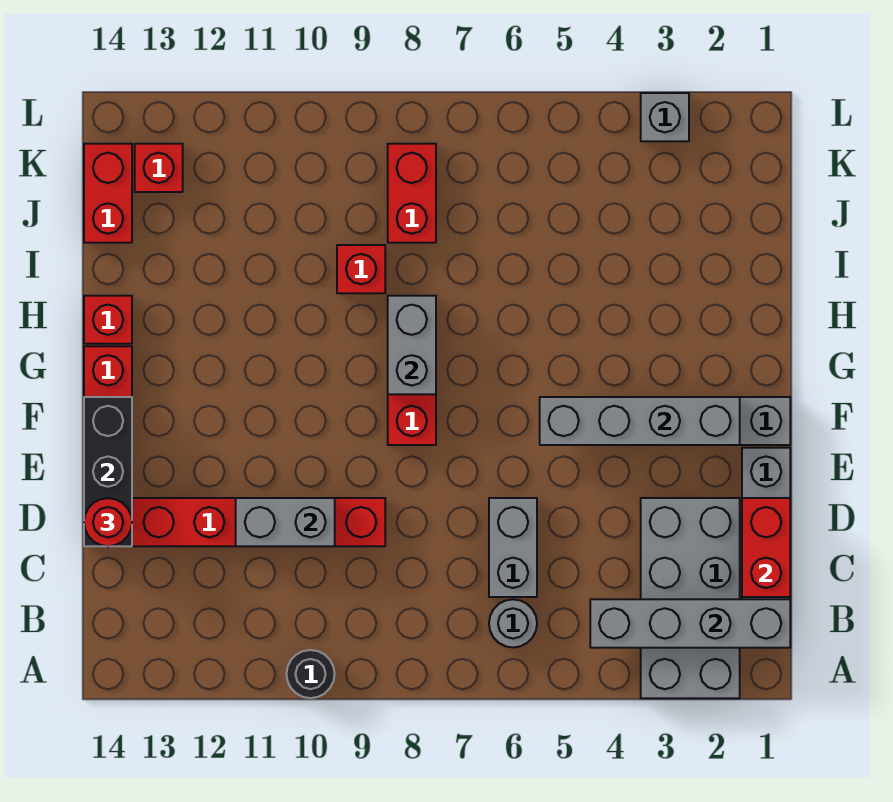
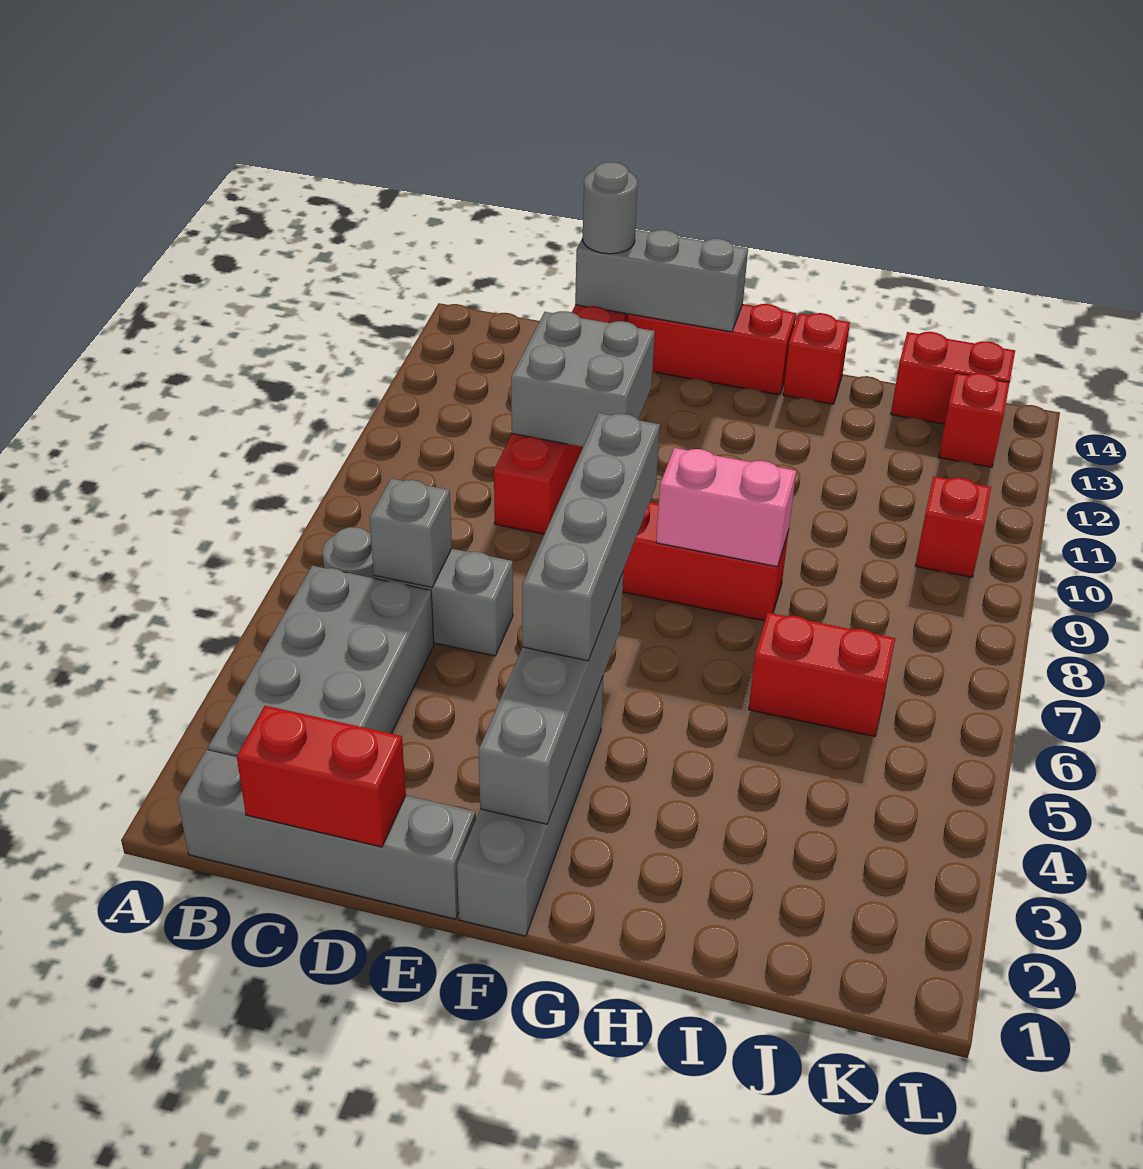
grey brick A2:D3 level 1 -> grey brick B2:C5 level 1
black round brick A10 level 1 -> none
grey brick B1:B4 level 2 -> grey brick F4:F7 level 3
grey brick D10:D11 level 2 -> grey brick D10:E11 level 2
black brick D14:F14 level 2 -> grey brick D14:F14 level 2
red round brick D14 level 3 -> grey round brick D14 level 3
grey brick G8:H8 level 2 -> pink brick G8:H8 level 2
red brick I9 level 1 -> red brick K10 level 1
red brick J8:K8 level 1 -> red brick I6:J6 level 1
grey brick L3 level 1 -> grey brick C6 level 2

